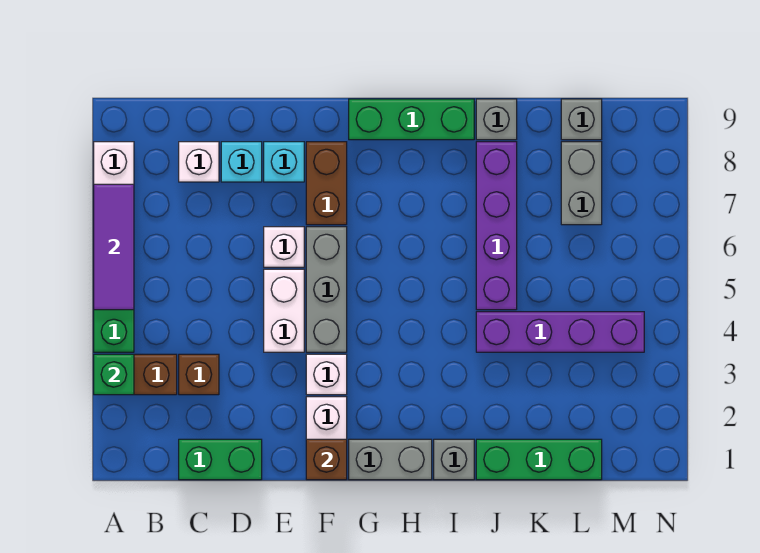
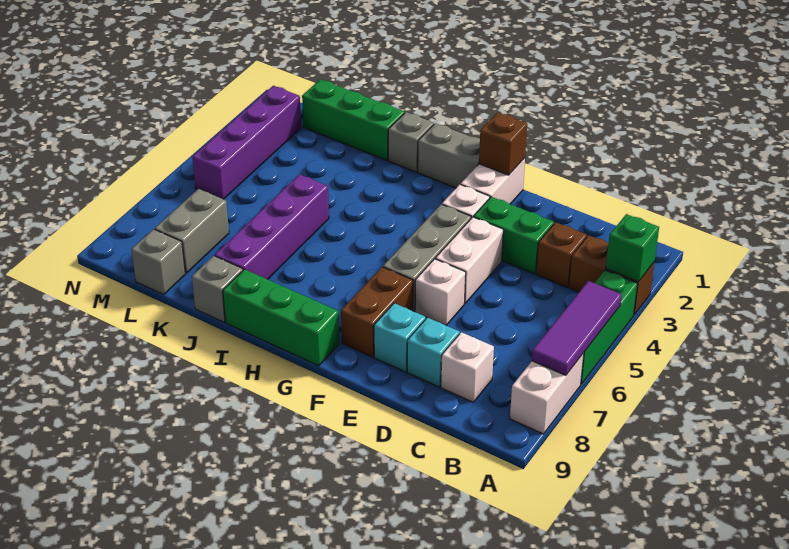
green brick C1:D1 level 1 -> green brick D3:E3 level 1
purple brick J4:M4 level 1 -> purple brick M2:M5 level 1

